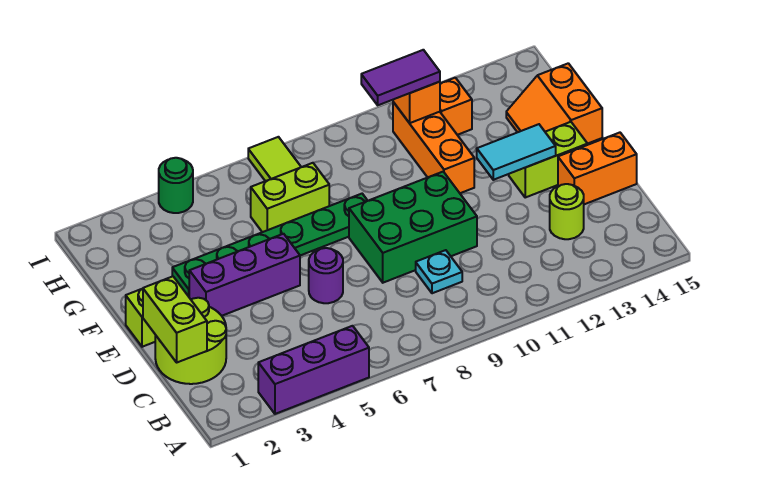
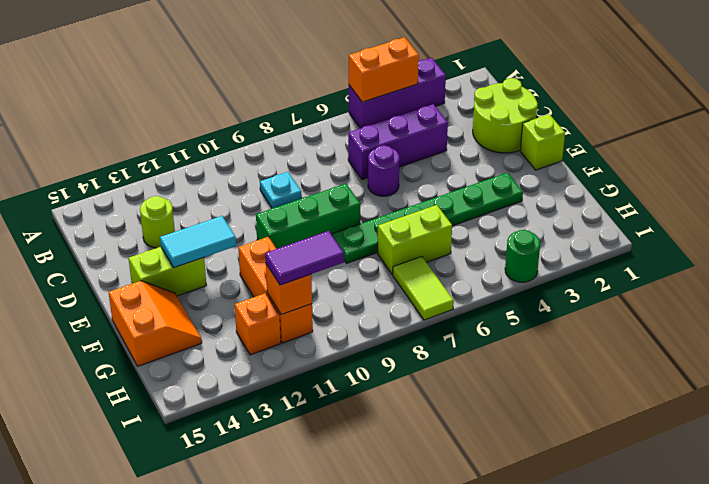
lime brick C1:D1 level 2 -> none
green brick D8:E10 level 1 -> green brick E8:E10 level 1
orange brick D14:D15 level 1 -> orange brick A4:A5 level 2
purple brick E3:E5 level 1 -> purple brick C4:C6 level 1

